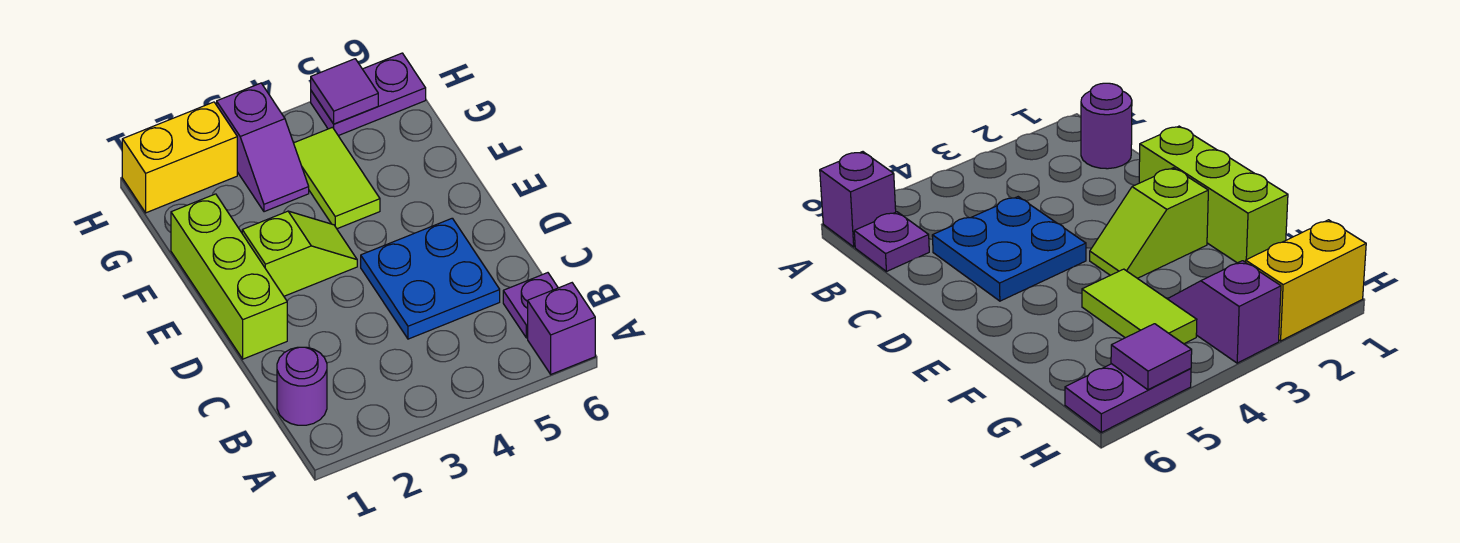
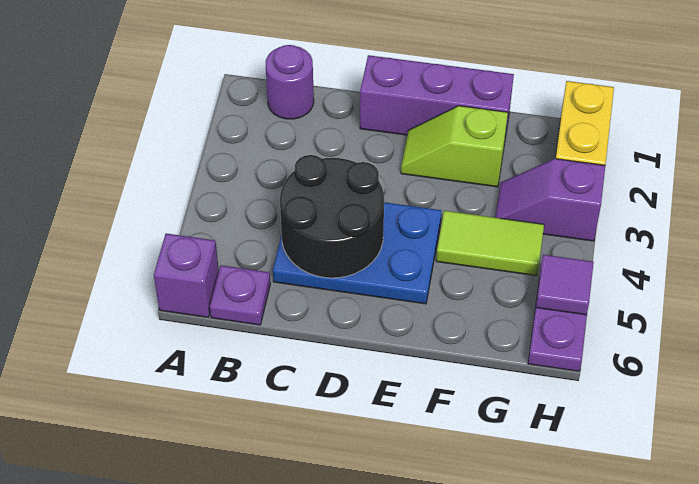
blue plate C4:D5 level 1 -> blue plate C4:E5 level 1
none -> black round brick C4:D5 level 2
lime brick D1:F1 level 1 -> purple brick D1:F1 level 1
lime slope E2:E3 level 1 top 2 -> lime slope E2:F2 level 1 top F

